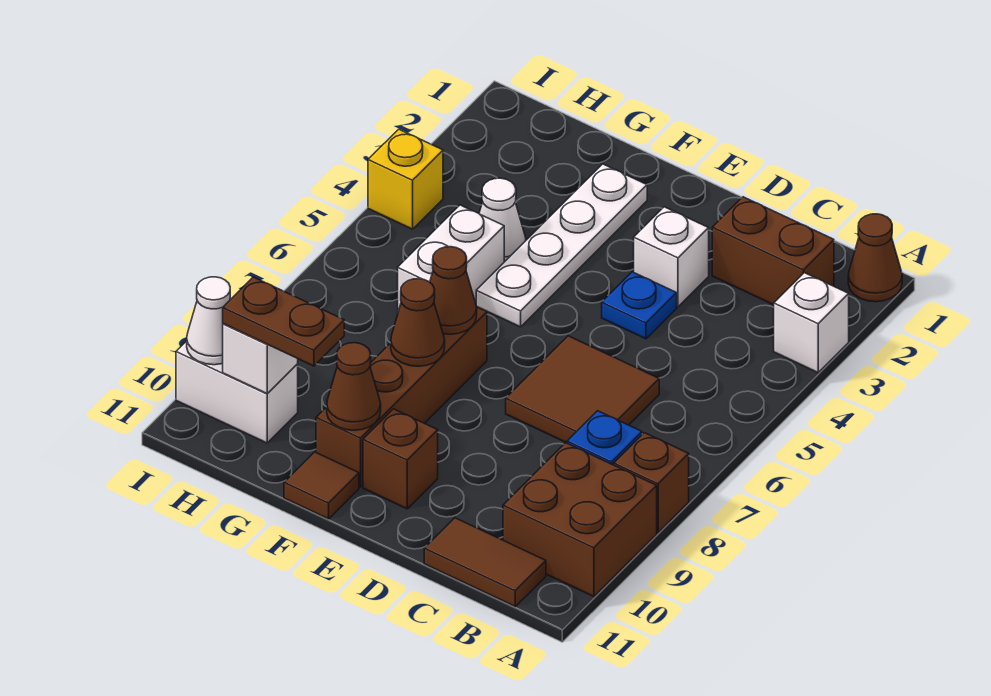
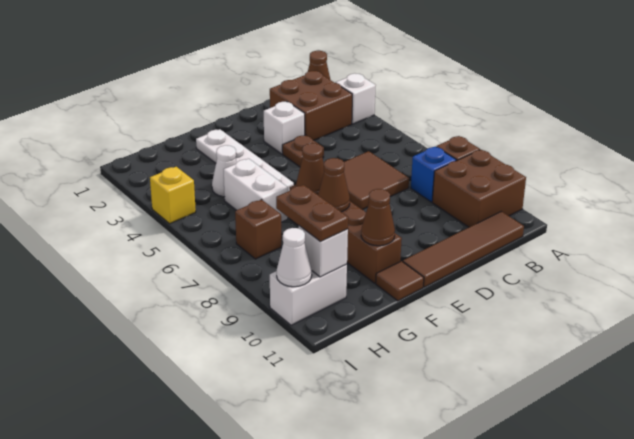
brown brick B2:C2 level 1 -> brown brick B2:C3 level 1
brown tile B11:C11 level 1 -> brown tile B11:E11 level 1
blue plate D4 level 1 -> brown plate D4 level 1
brown brick E10 level 1 -> brown brick H7 level 1
brown plate G10:H10 level 3 -> brown plate H9:H10 level 3

